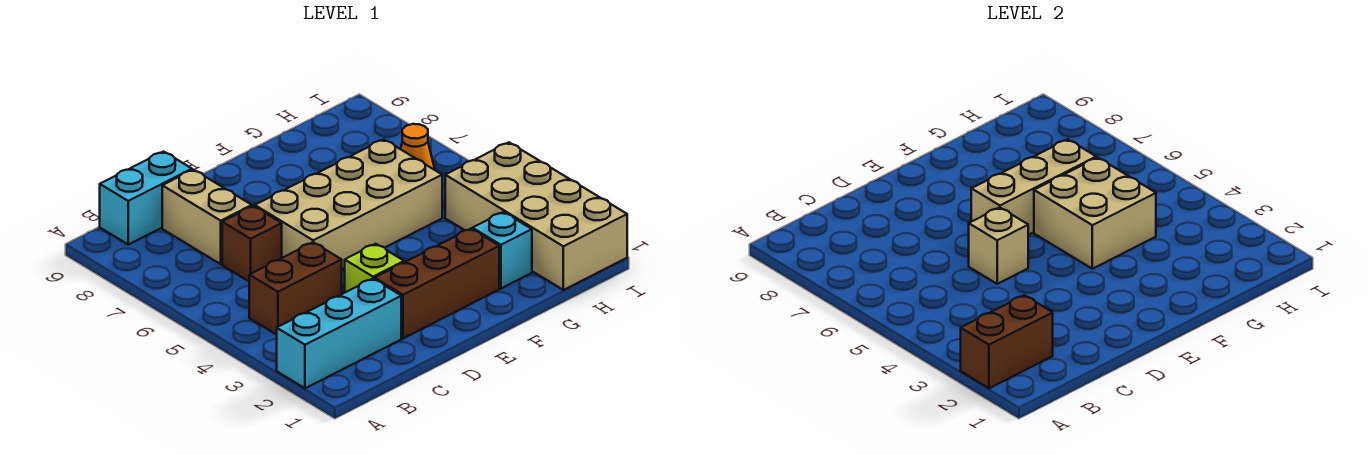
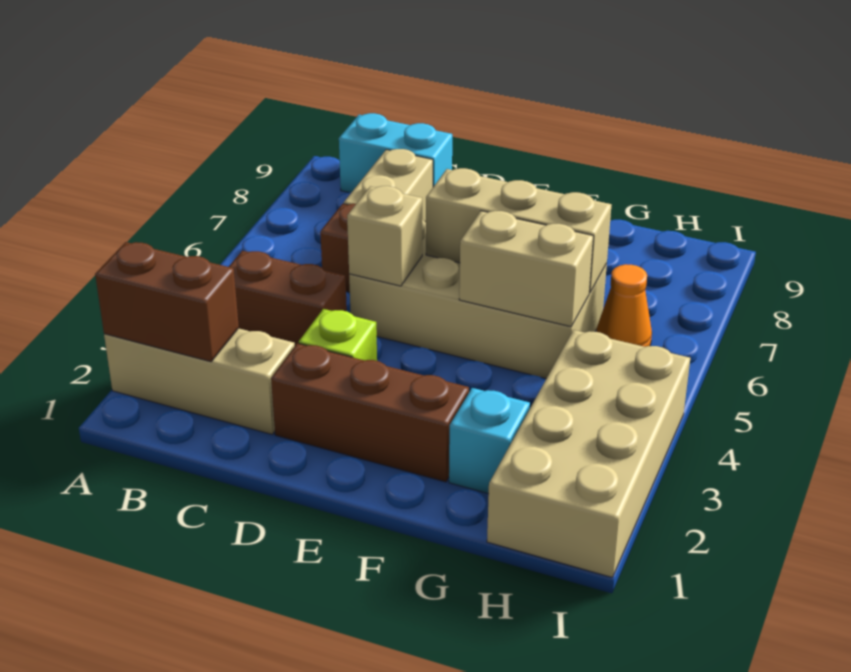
cyan brick A2:C2 level 1 -> tan brick A2:C2 level 1
tan brick F4:G5 level 2 -> tan brick F5:G5 level 2

